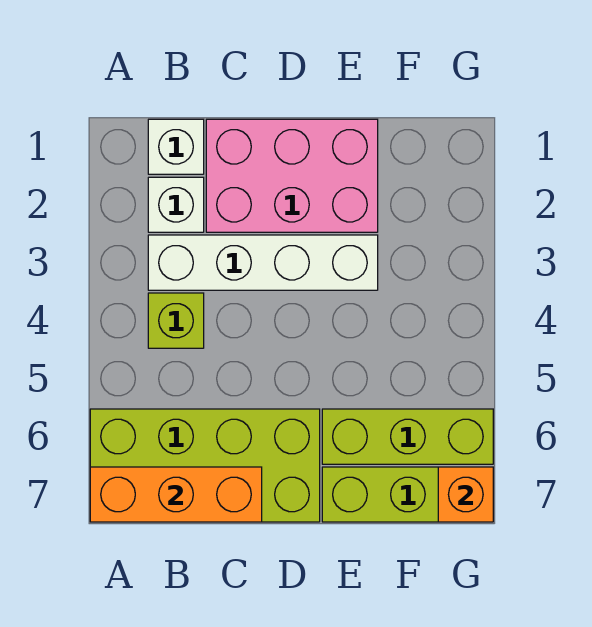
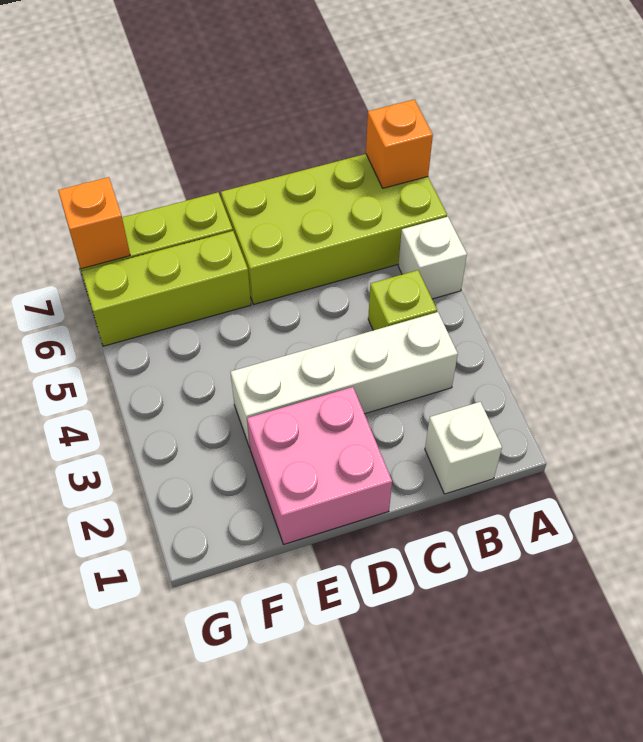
orange brick A7:C7 level 2 -> orange brick A7 level 2
white brick B2 level 1 -> white brick A5 level 1
pink brick C1:E2 level 1 -> pink brick D1:E2 level 1

